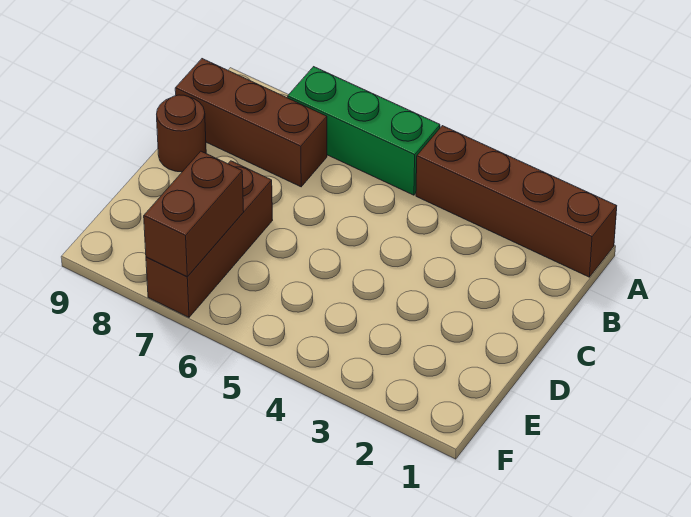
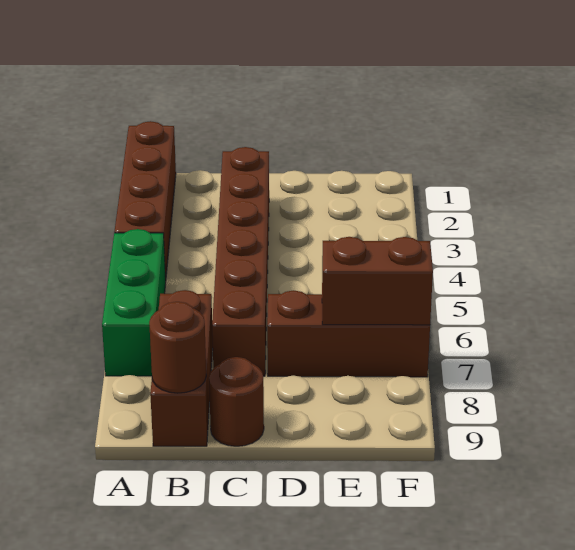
none -> brown round brick B9 level 2
none -> brown brick C2:C7 level 1

